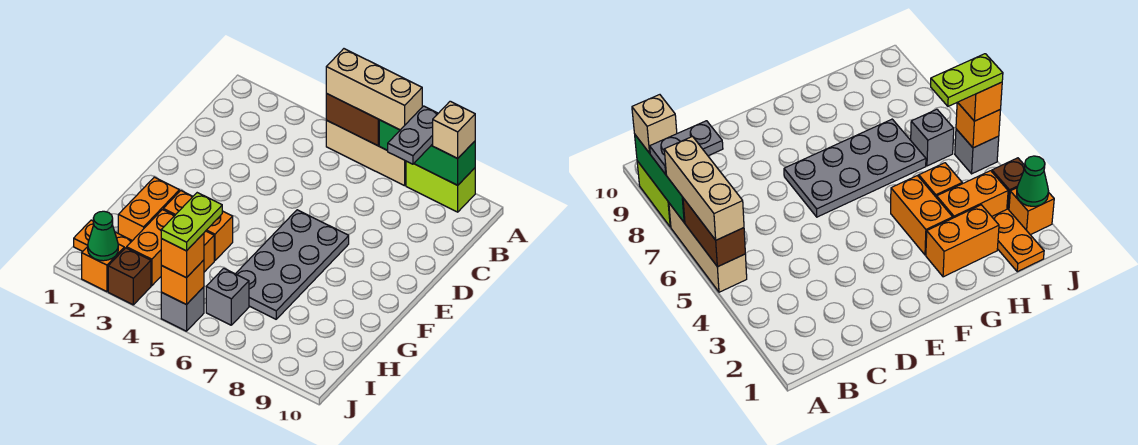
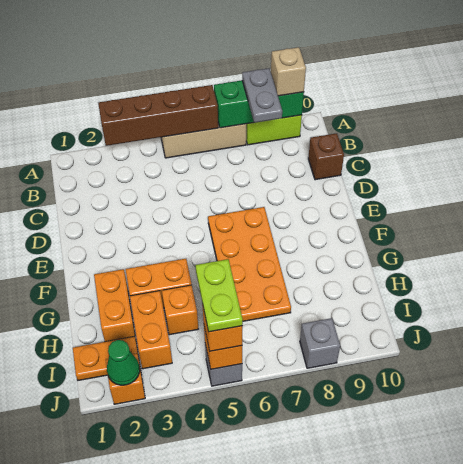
brown brick A5:A6 level 2 -> brown brick A3:A6 level 2
tan brick A5:A7 level 3 -> none
grey plate E6:H7 level 1 -> orange plate E6:H7 level 1
grey brick I6 level 1 -> grey brick J8 level 1
brown brick J3 level 1 -> brown brick C10 level 1

